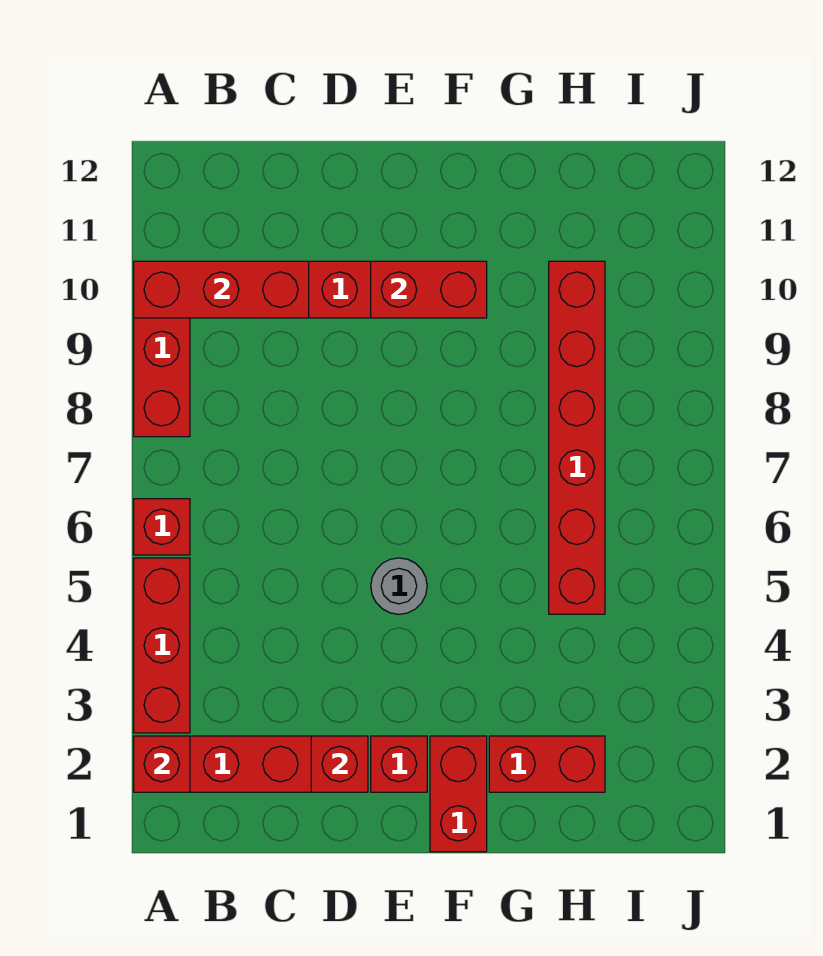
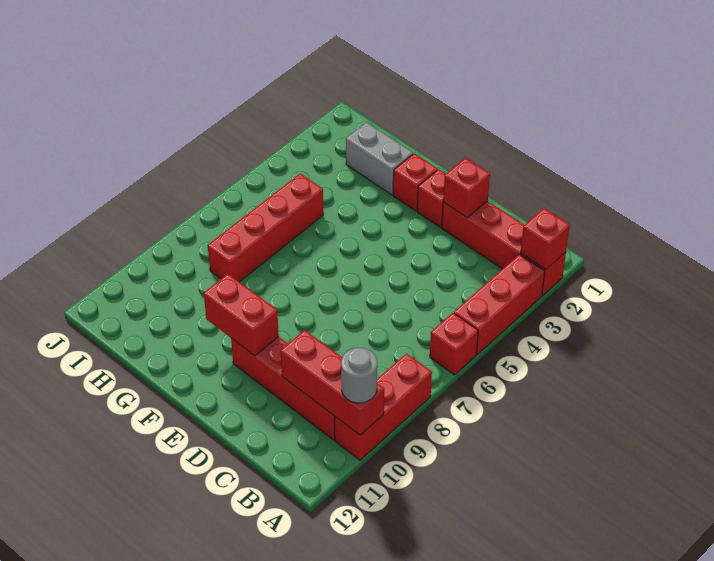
grey round brick E5 level 1 -> grey round brick A10 level 3
red brick F1:F2 level 1 -> red brick F2 level 1
red brick G2:H2 level 1 -> grey brick G2:H2 level 1
red brick H5:H10 level 1 -> red brick H5:H8 level 1

